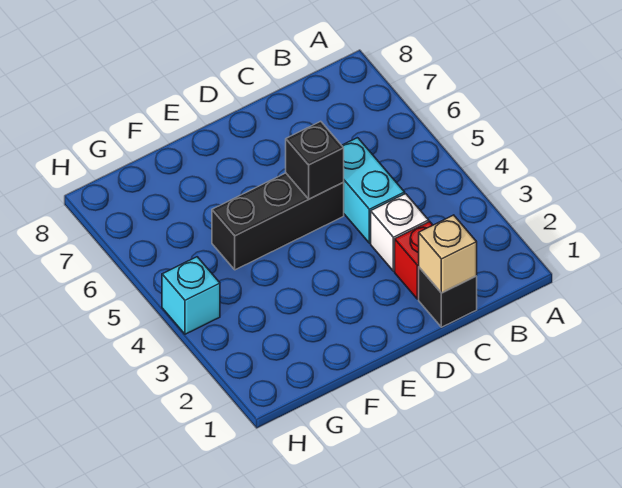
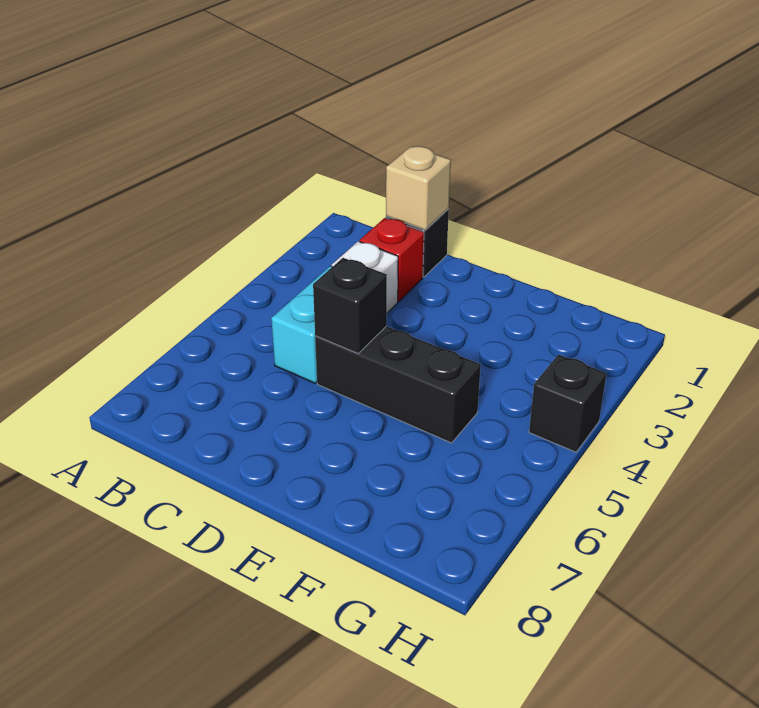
cyan brick H4 level 1 -> black brick H4 level 1

